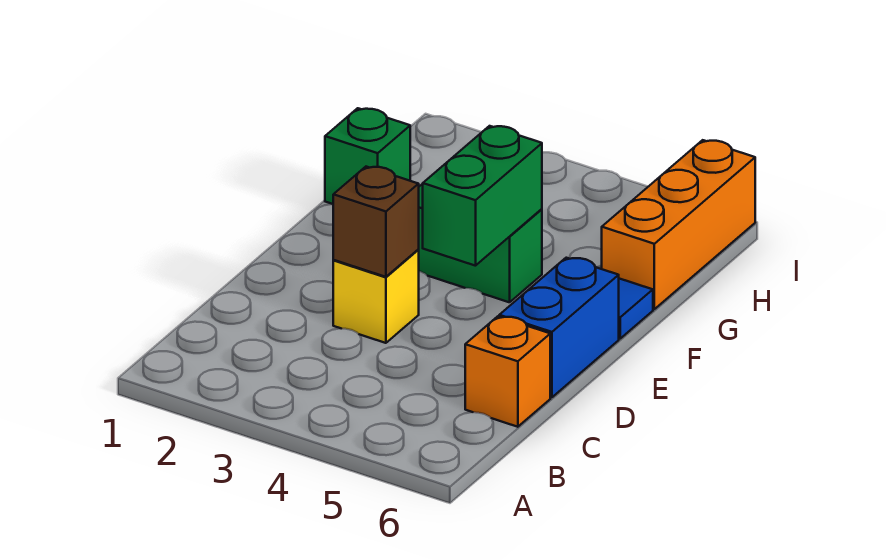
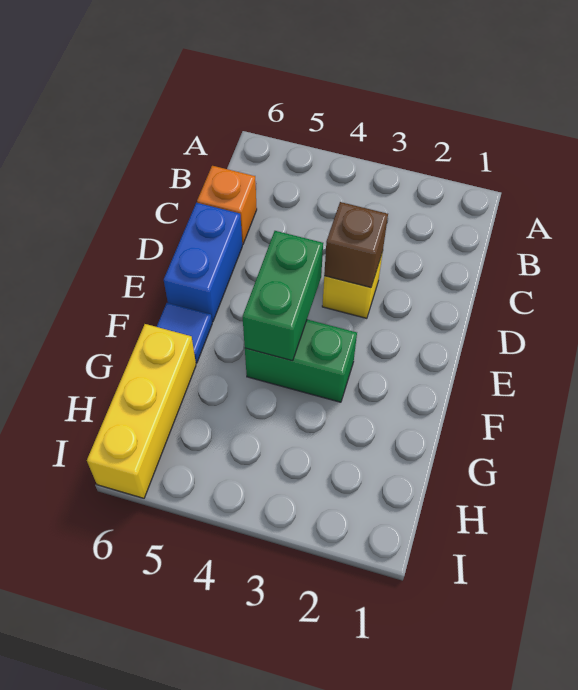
green brick G1 level 1 -> none
orange brick G6:I6 level 1 -> yellow brick G6:I6 level 1

